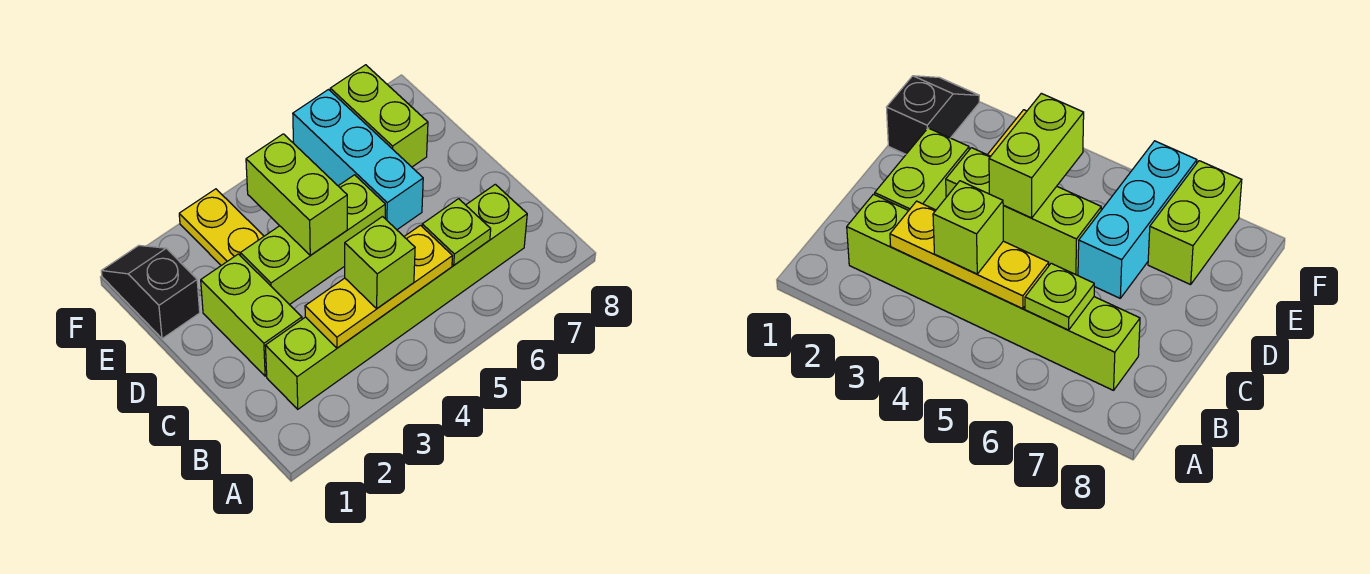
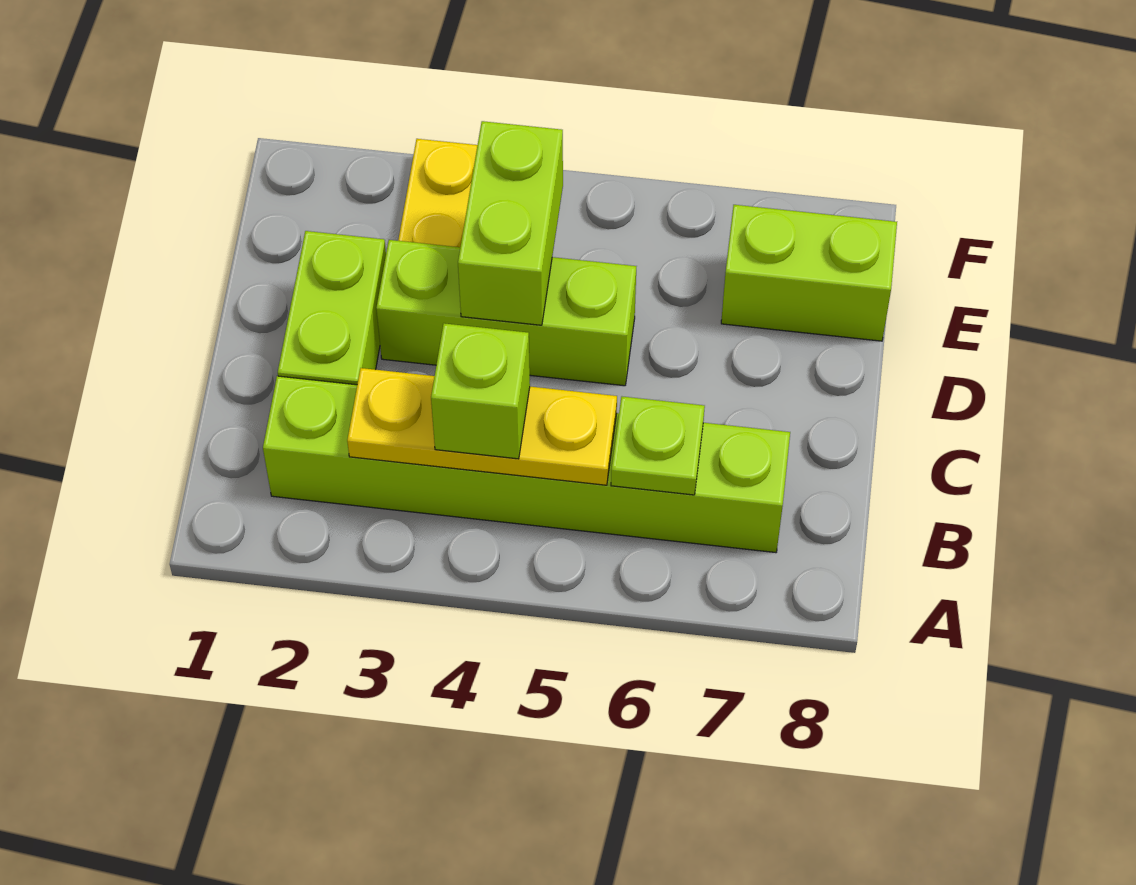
cyan brick D6:F6 level 1 -> none
black slope E1:F1 level 1 top E -> none
lime brick E7:F7 level 1 -> lime brick E7:E8 level 1

